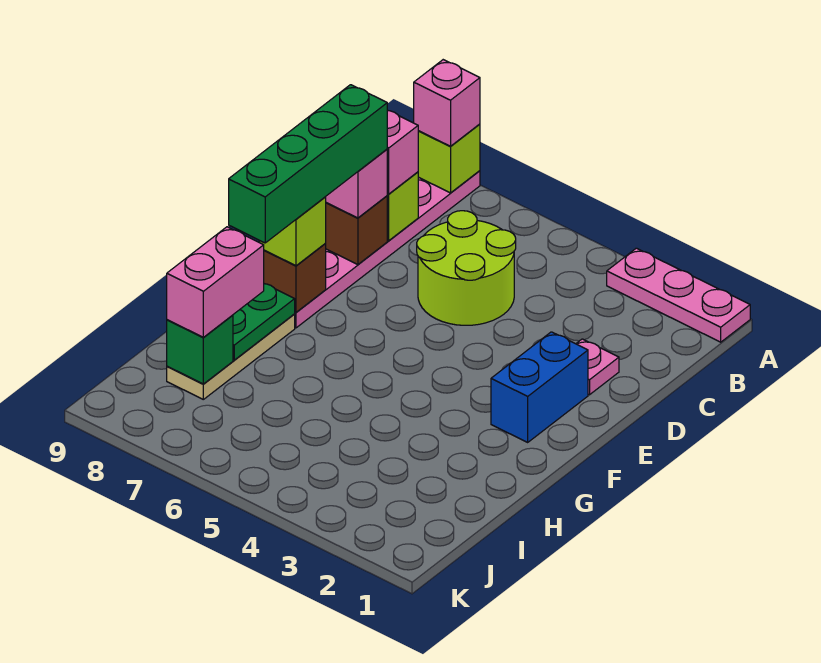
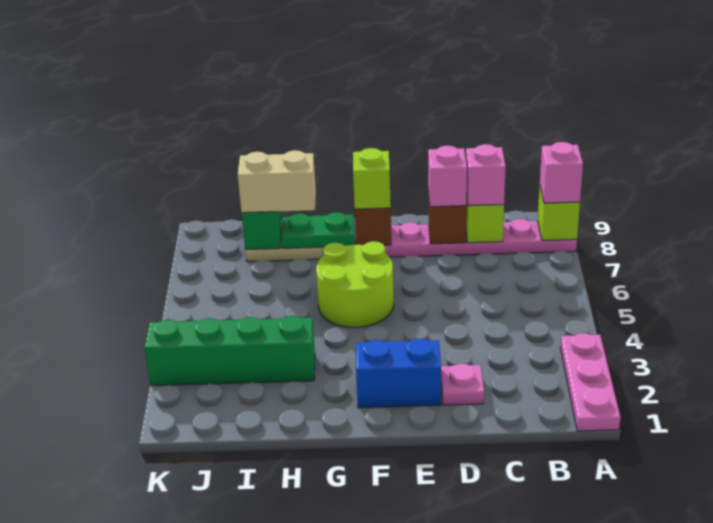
lime round brick C5:D6 level 1 -> lime round brick F5:G6 level 1
green brick D8:G8 level 4 -> green brick H3:K3 level 1
pink brick H8:I8 level 3 -> tan brick H8:I8 level 3

